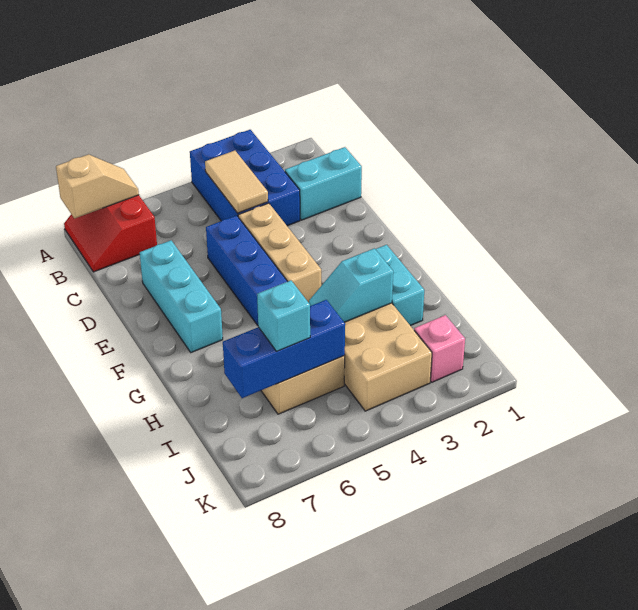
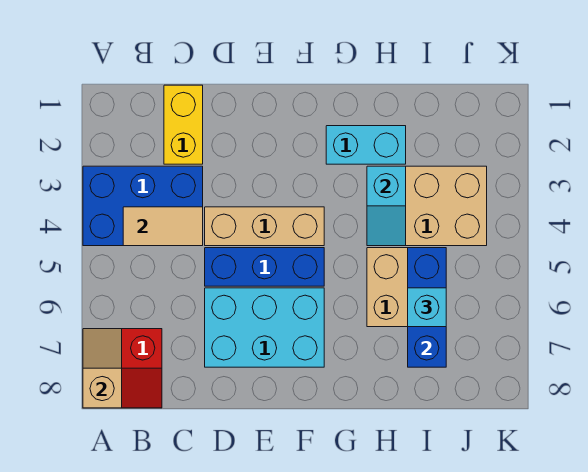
cyan brick C1:C2 level 1 -> yellow brick C1:C2 level 1
cyan brick D7:F7 level 1 -> cyan brick D6:F7 level 1
pink brick J2 level 1 -> none

